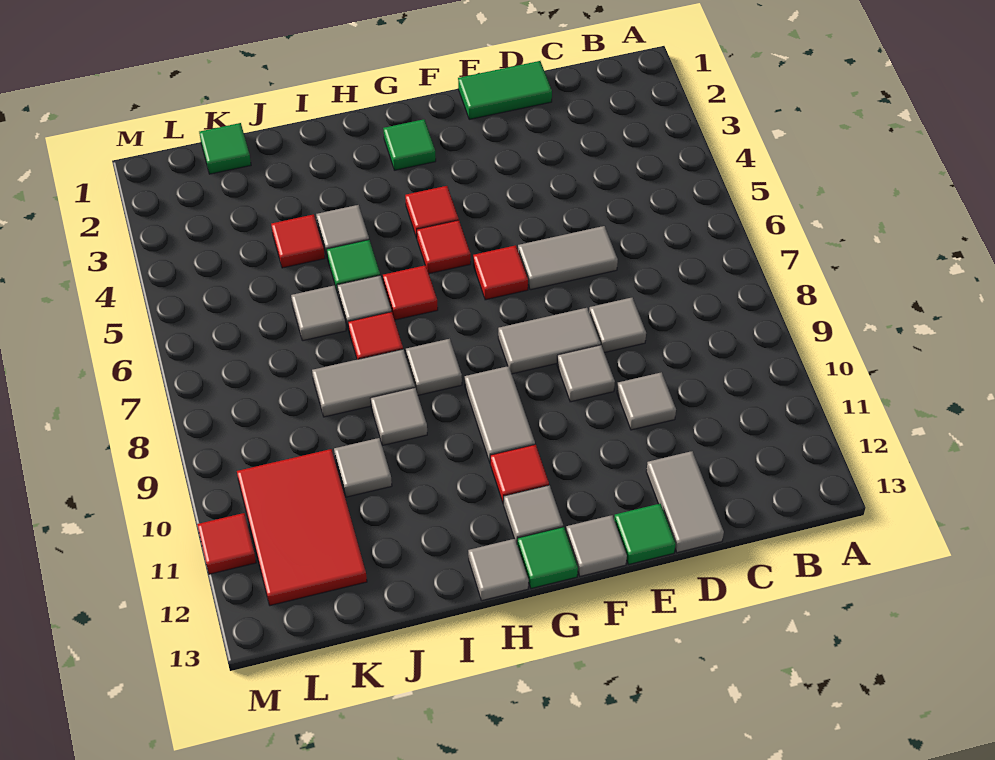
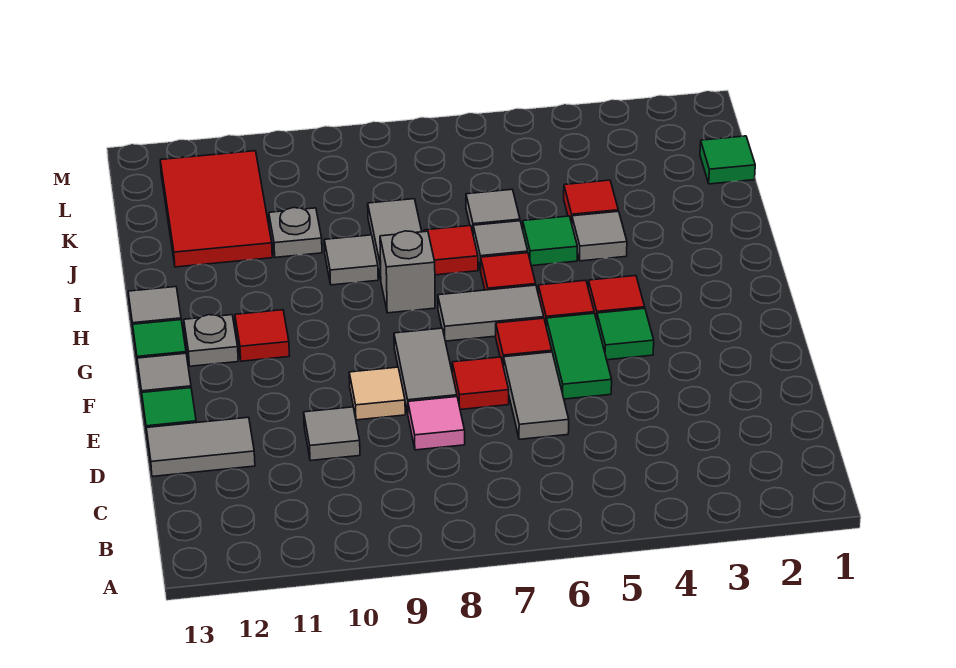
green tile D1:E1 level 1 -> green tile E5:F5 level 1
grey tile D8 level 1 -> pink tile D8 level 1
grey tile E9 level 1 -> tan tile E9 level 1
green tile G2 level 1 -> green tile F4 level 1
grey tile G9:G10 level 1 -> grey tile G6:G7 level 1
grey tile G12 level 1 -> grey plate G12 level 1
grey tile H8 level 1 -> grey brick H8 level 1
grey tile J10 level 1 -> grey plate J10 level 1
red tile K10:L12 level 1 -> red tile J11:L12 level 1
red tile M11 level 1 -> red tile E7 level 1

